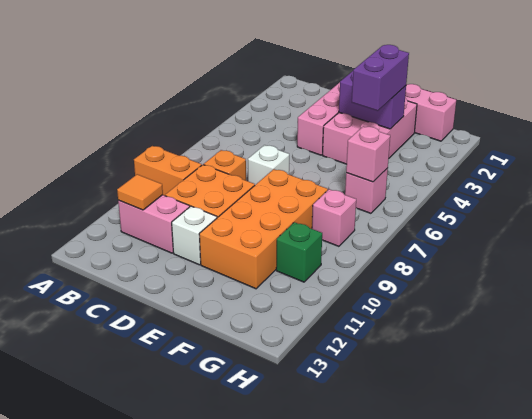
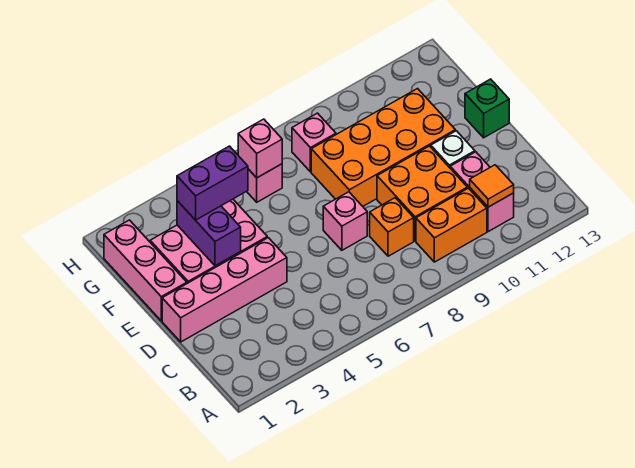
orange brick A9:B9 level 1 -> orange brick B9:B10 level 1
white brick D7 level 1 -> pink brick D7 level 1
green brick G10 level 1 -> green brick E13 level 1

